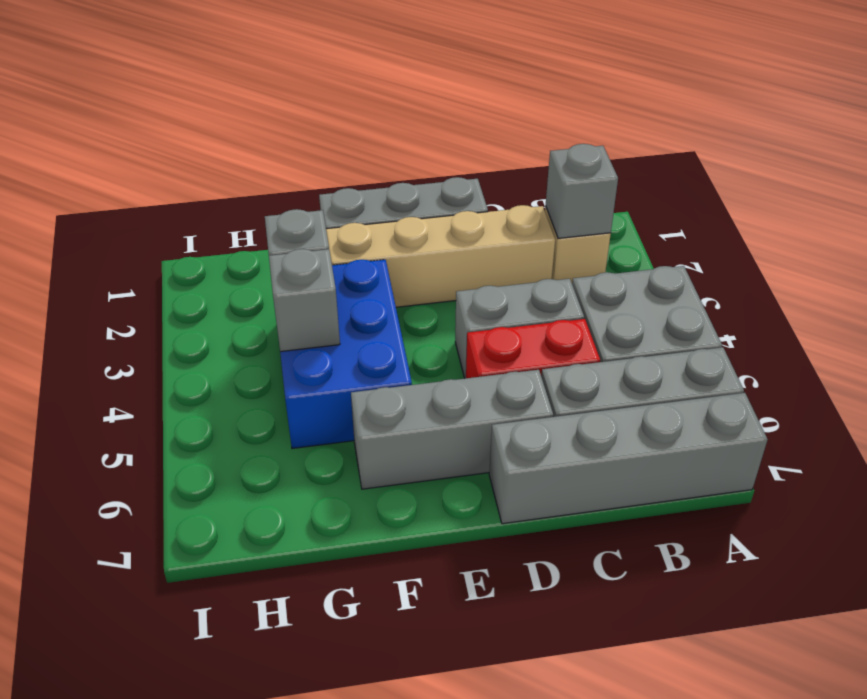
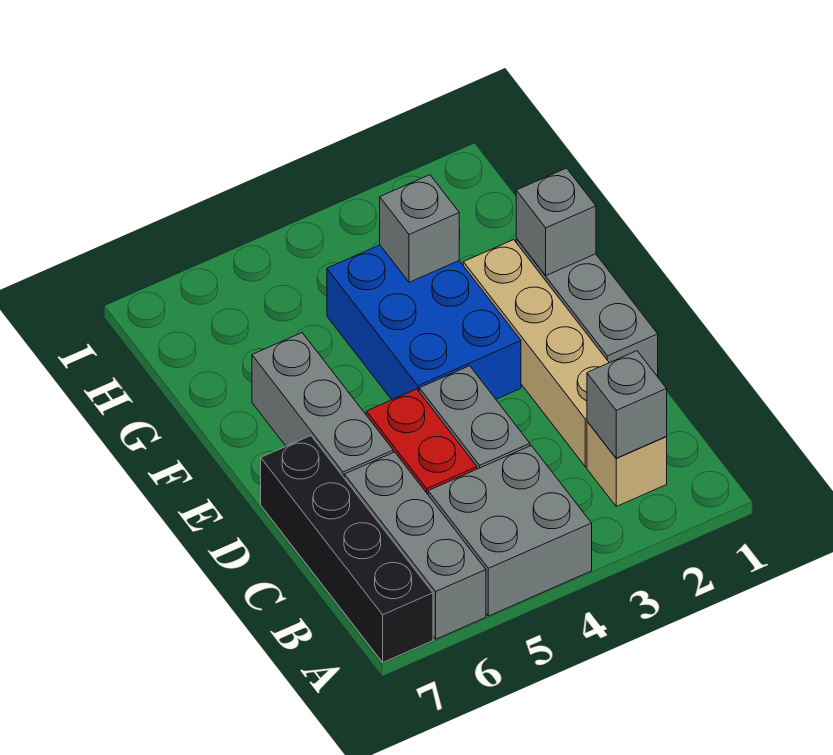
grey brick A7:D7 level 1 -> black brick A7:D7 level 1
blue brick F3:G5 level 1 -> blue brick E3:G4 level 1
grey brick G4 level 2 -> grey brick F1 level 2

